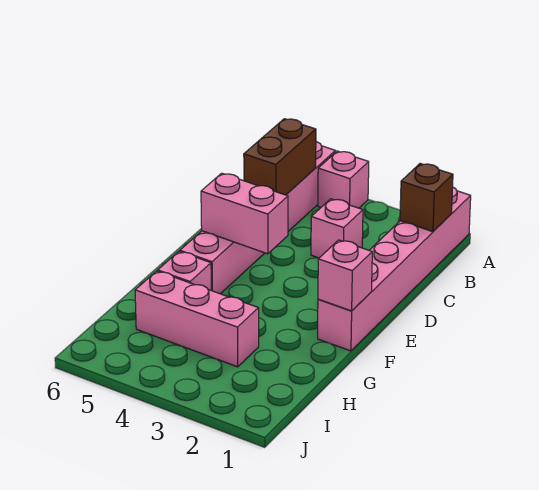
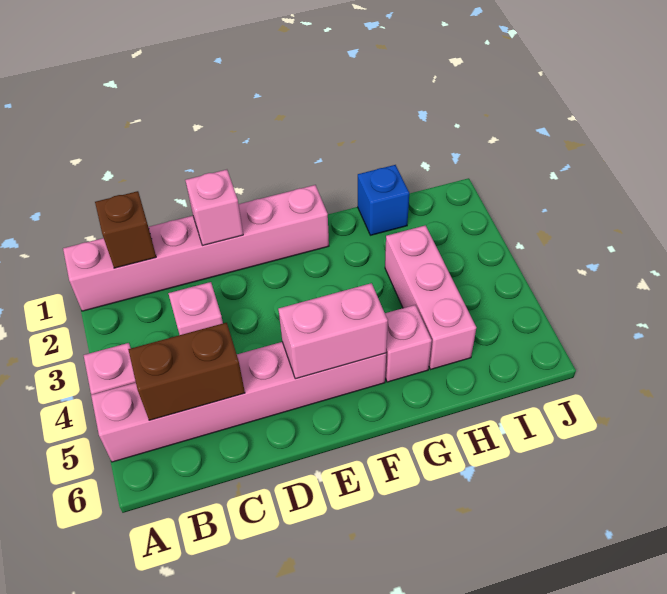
pink brick E4:E5 level 2 -> pink brick E5:F5 level 2
pink brick F1 level 2 -> pink brick D1 level 2
none -> blue brick H1 level 1

